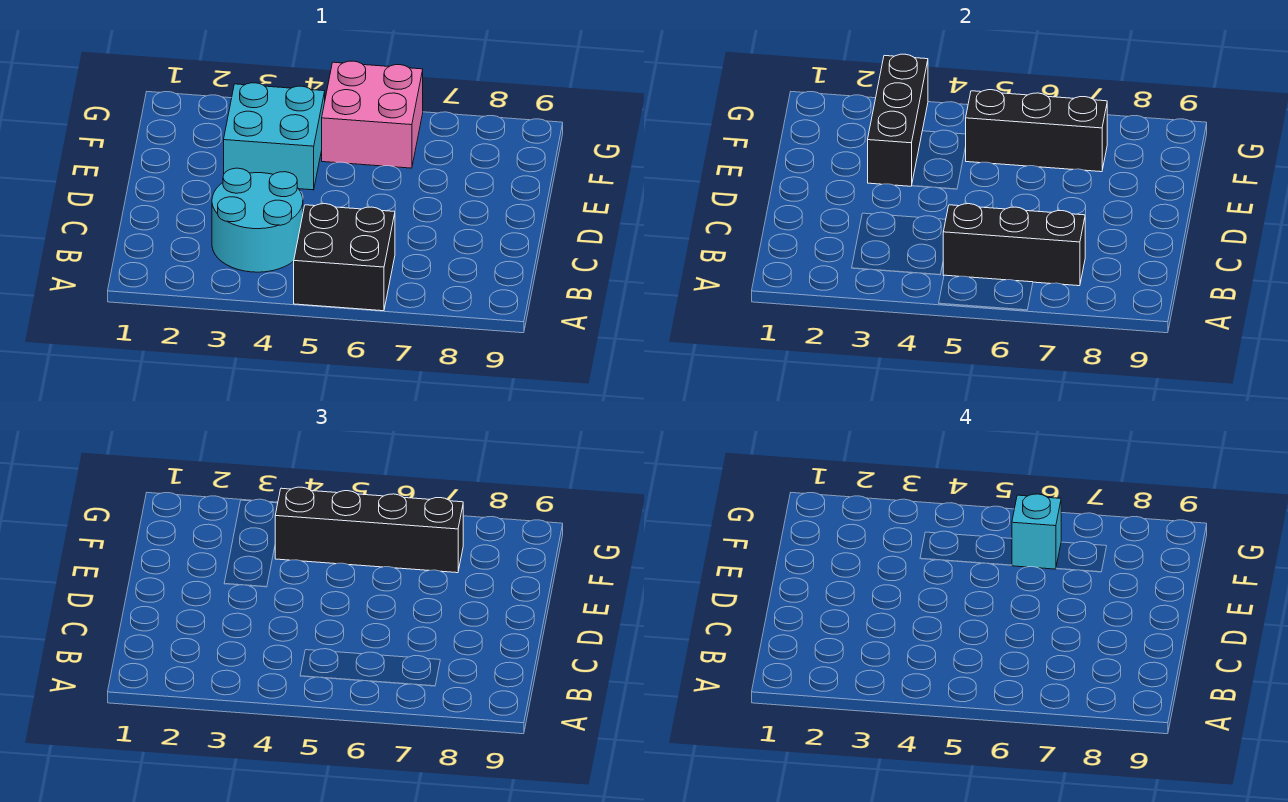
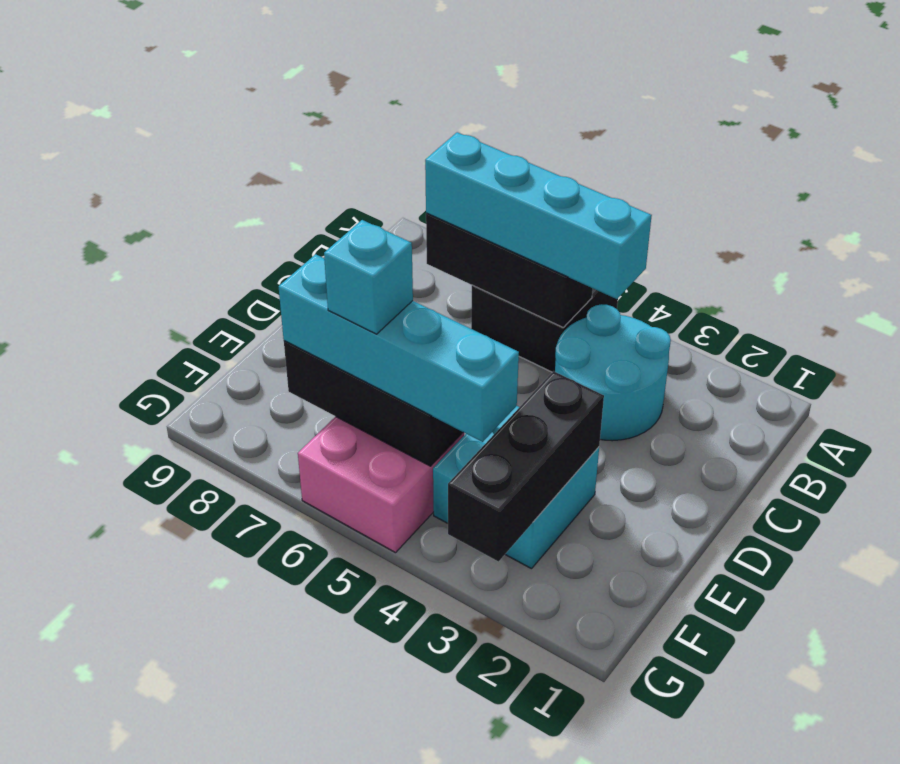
none -> cyan brick B4:B7 level 3
black brick F4:F7 level 3 -> cyan brick F4:F7 level 3

